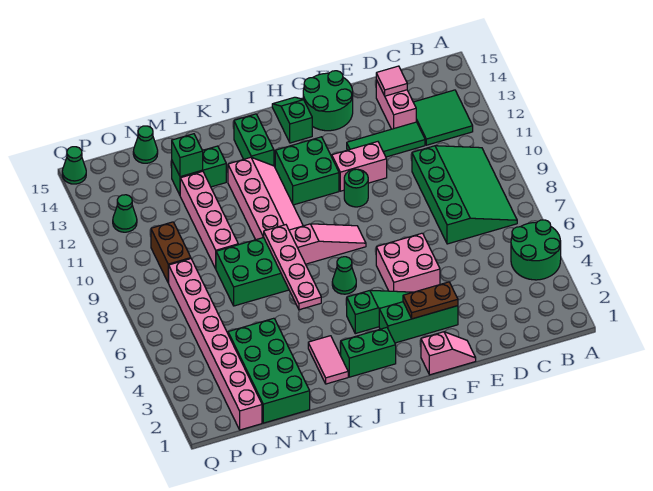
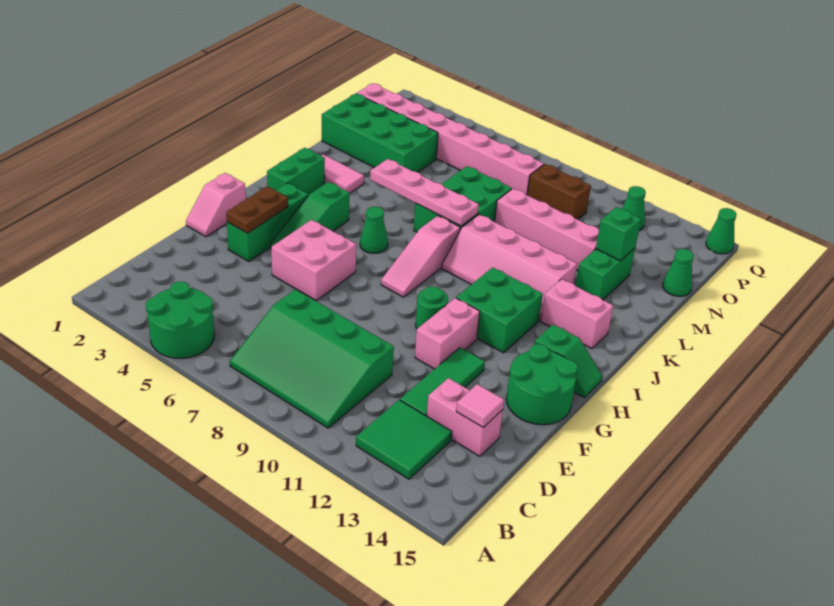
green brick J13:J14 level 1 -> pink brick J13:J14 level 1

